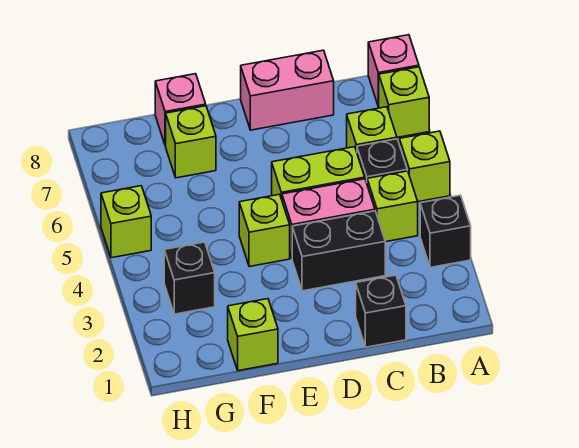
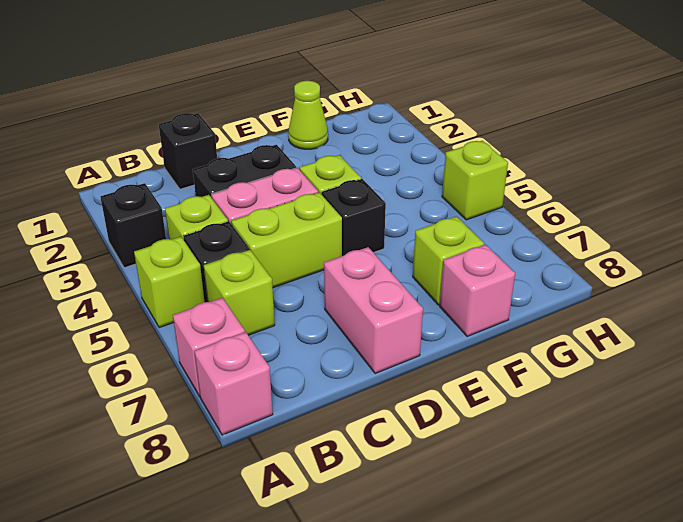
lime brick A7 level 1 -> pink brick A7 level 1
pink brick C8:D8 level 1 -> pink brick D7:D8 level 1
lime brick F1 level 1 -> lime cone F1 level 1
black brick G3 level 1 -> black brick E5 level 1

